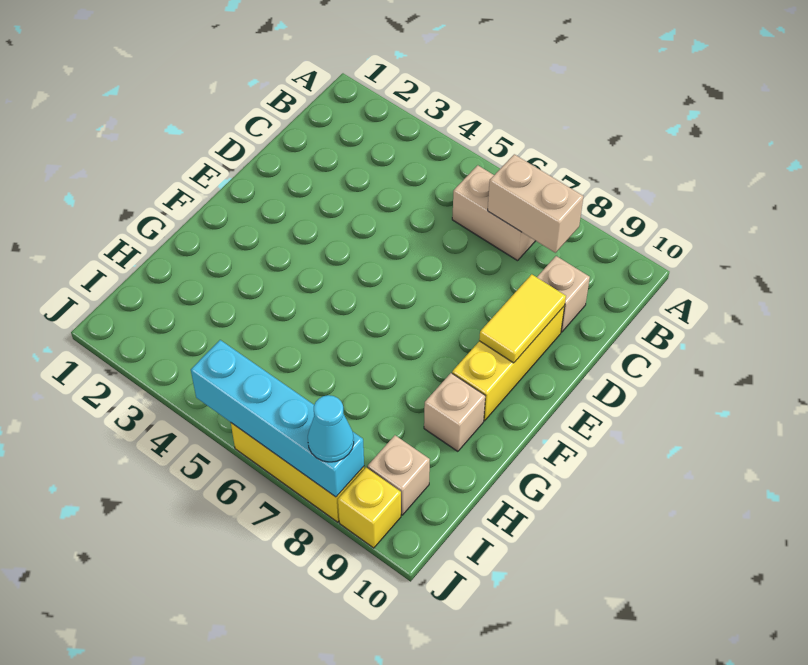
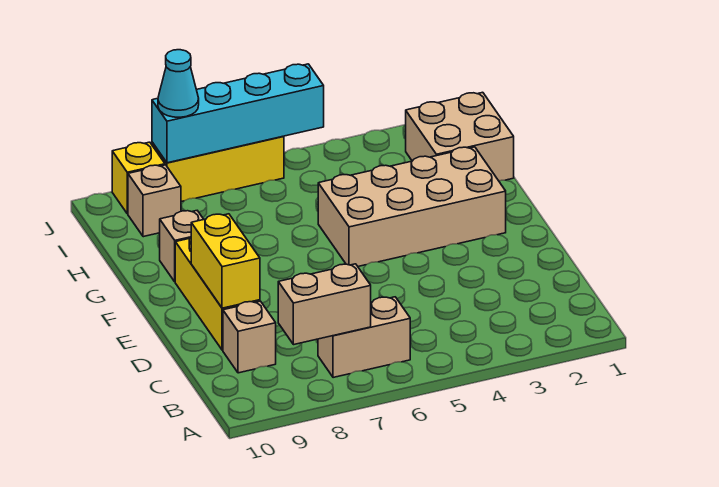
yellow tile D9:E9 level 2 -> yellow brick D9:E9 level 2
none -> tan brick F2:G5 level 1
none -> tan brick H1:I2 level 1

